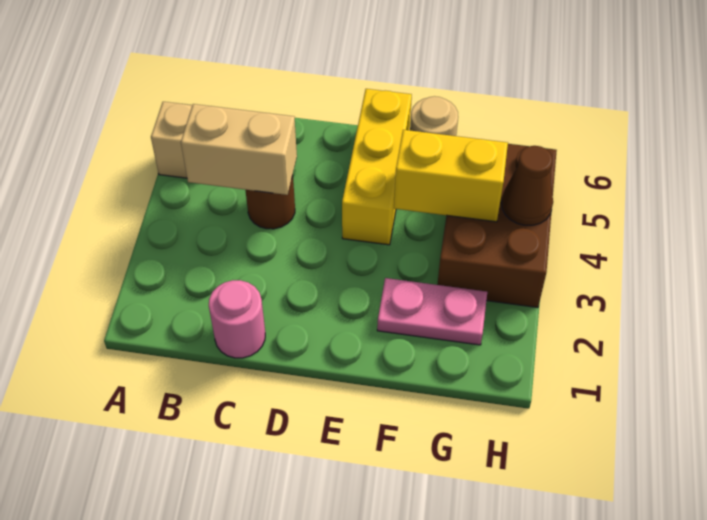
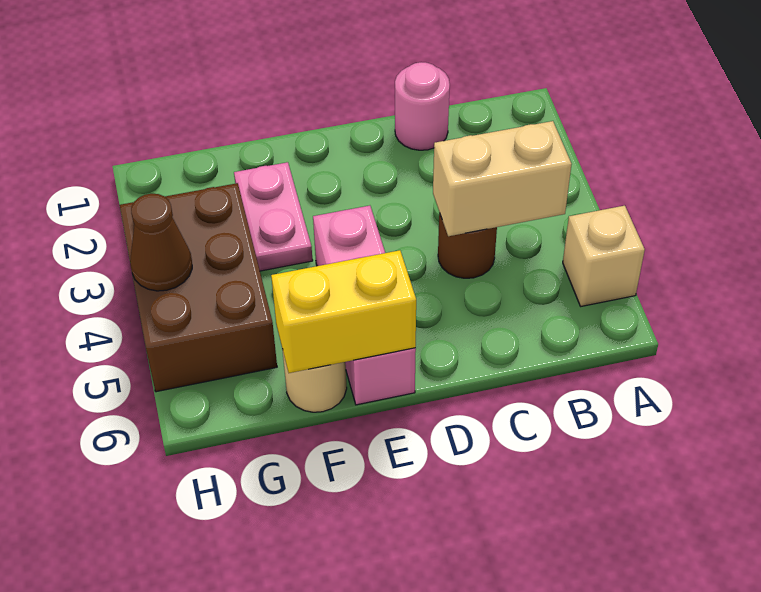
yellow brick E4:E6 level 1 -> pink brick E4:E6 level 1
pink plate F2:G2 level 1 -> pink plate F2:F3 level 1
yellow brick F4:G4 level 2 -> yellow brick E6:F6 level 2

